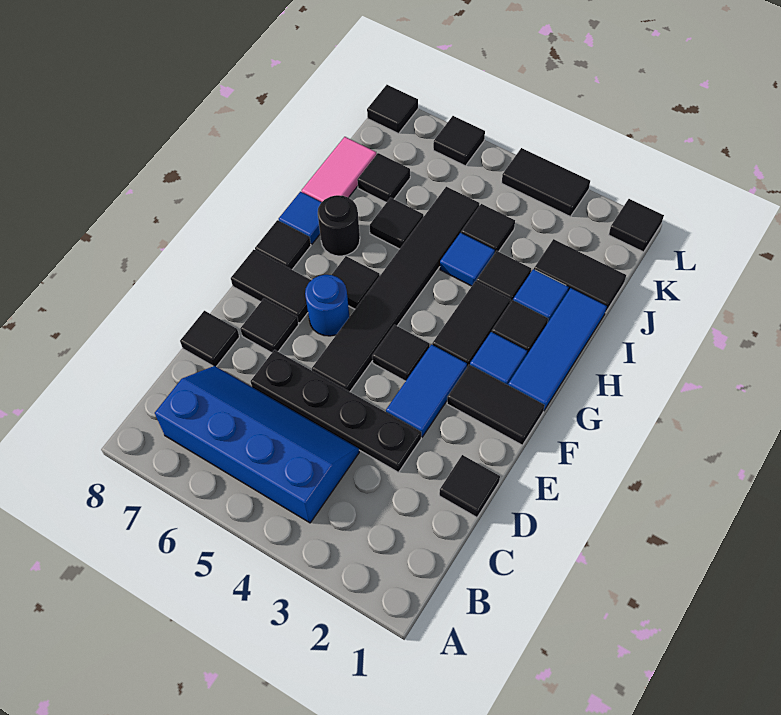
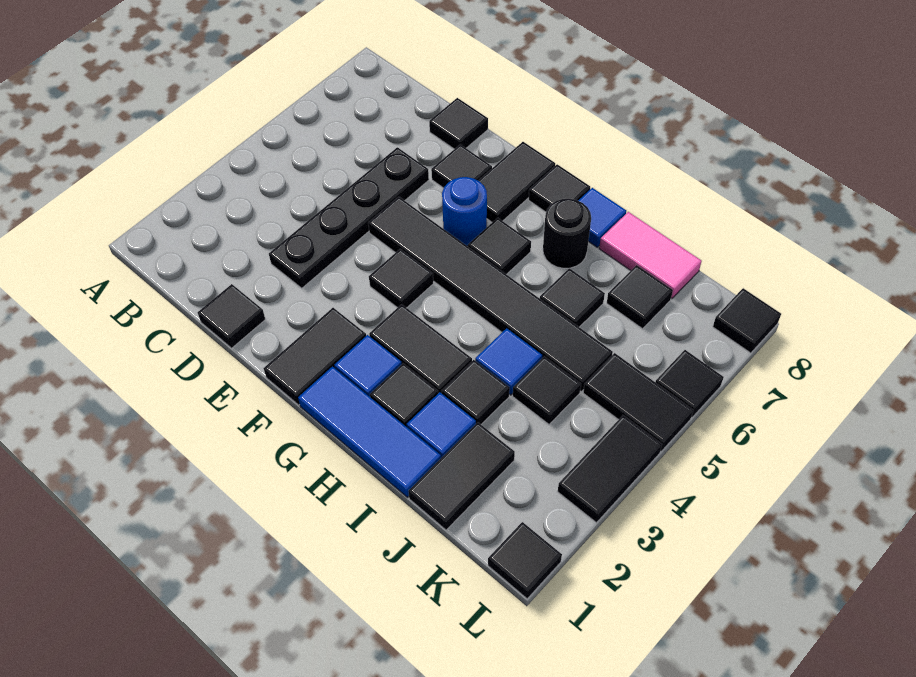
blue slope B4:C7 level 1 top B -> none
blue tile E3:F3 level 1 -> none
none -> black tile K5:L5 level 1

